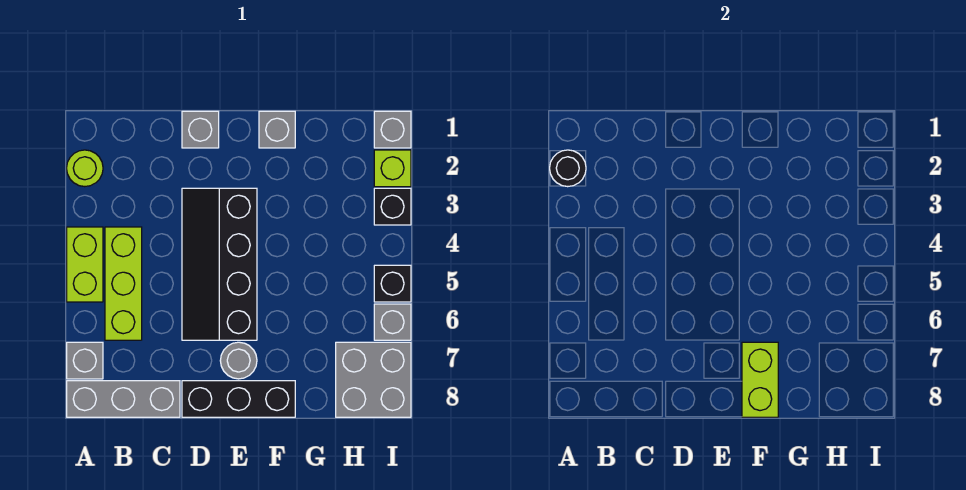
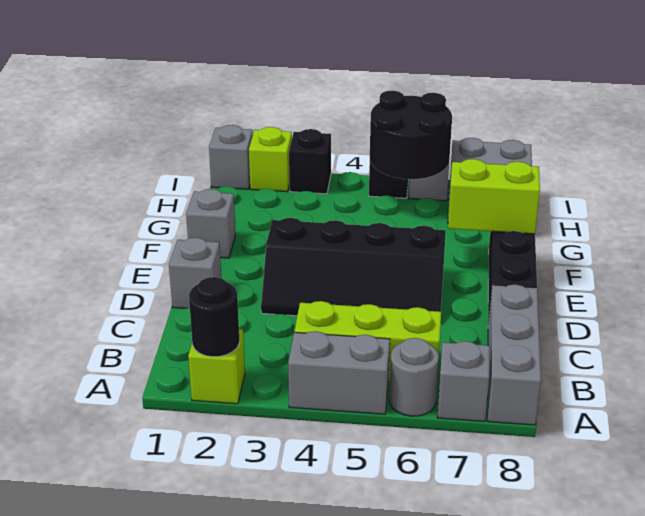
lime round brick A2 level 1 -> lime brick A2 level 1
lime brick A4:A5 level 1 -> grey brick A4:A5 level 1
grey round brick E7 level 1 -> grey round brick A6 level 1
none -> black round brick H5:I6 level 2

